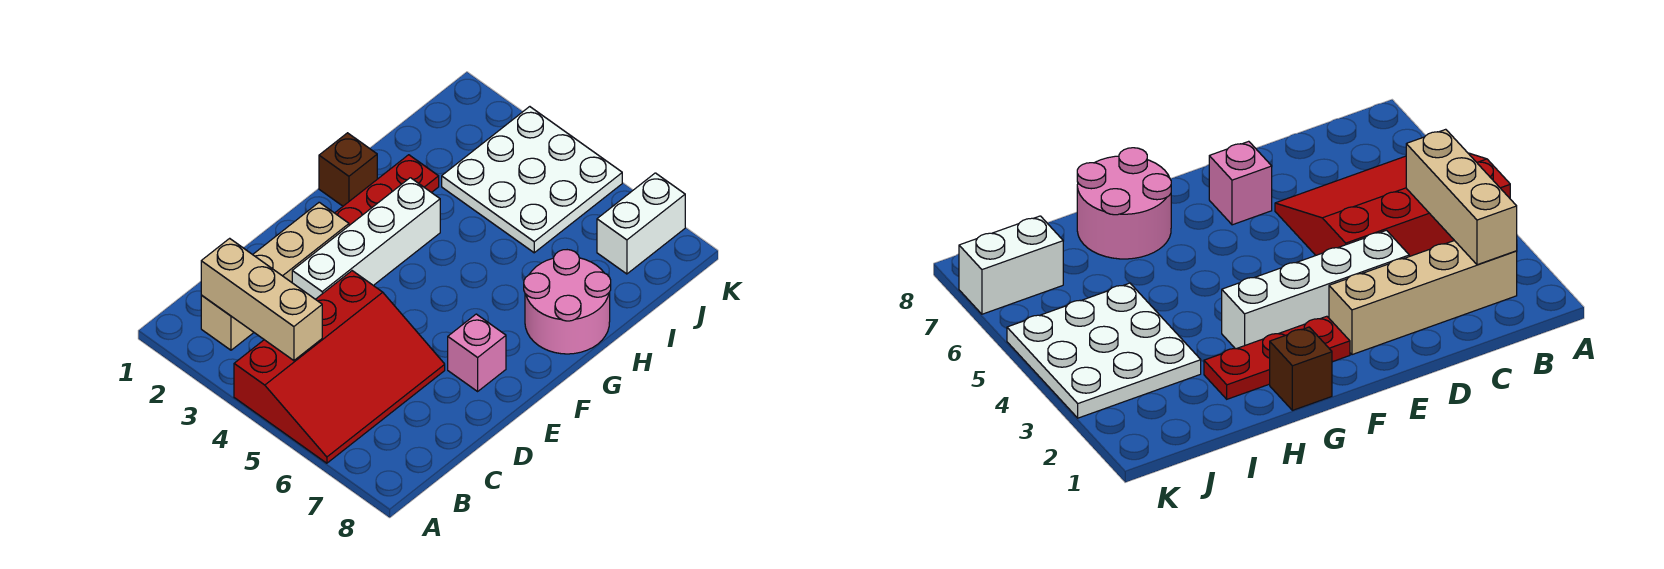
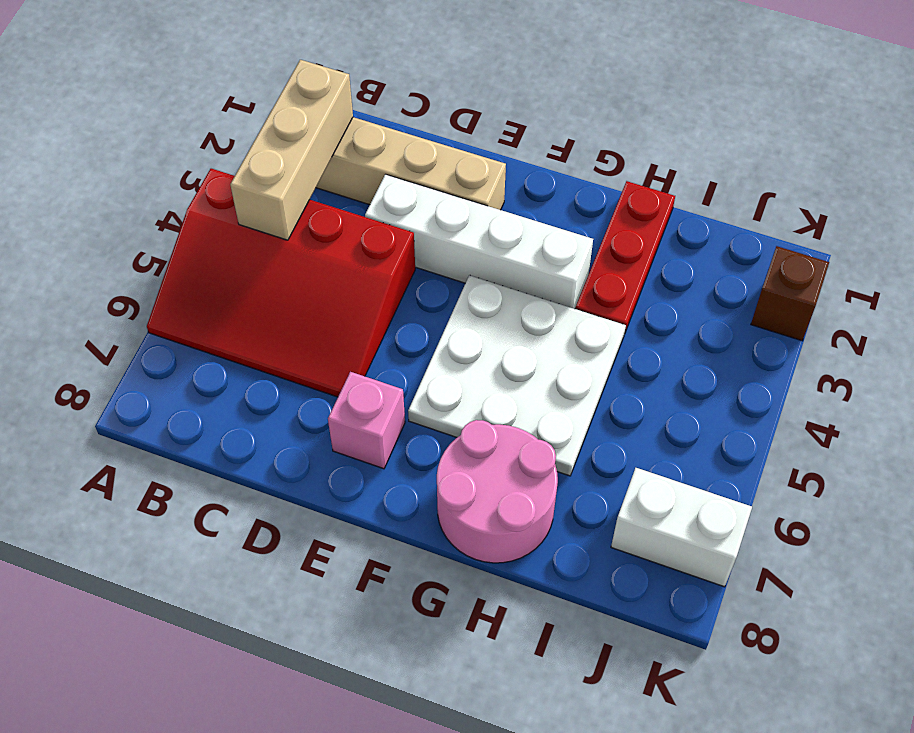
red plate F2:H2 level 1 -> red plate H1:H3 level 1
brown brick G1 level 1 -> brown brick K2 level 1
white plate I3:K5 level 1 -> white plate F4:H6 level 1

